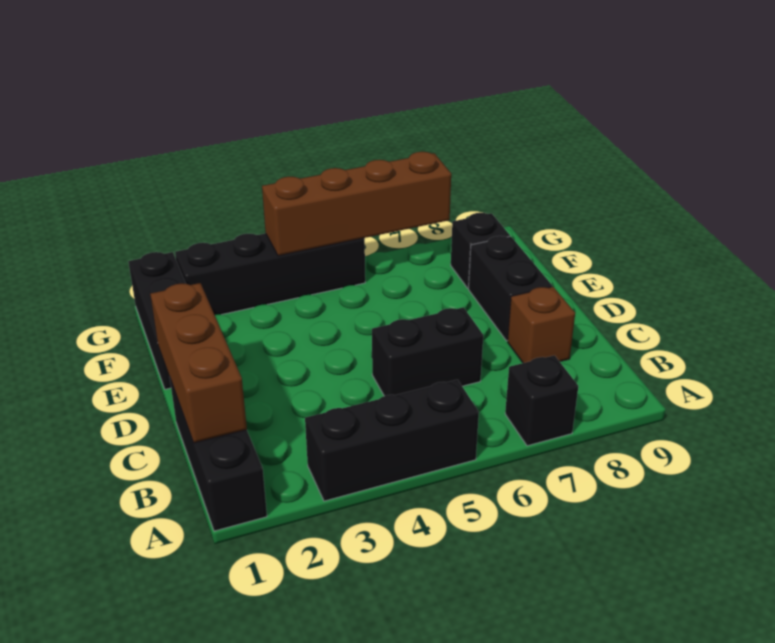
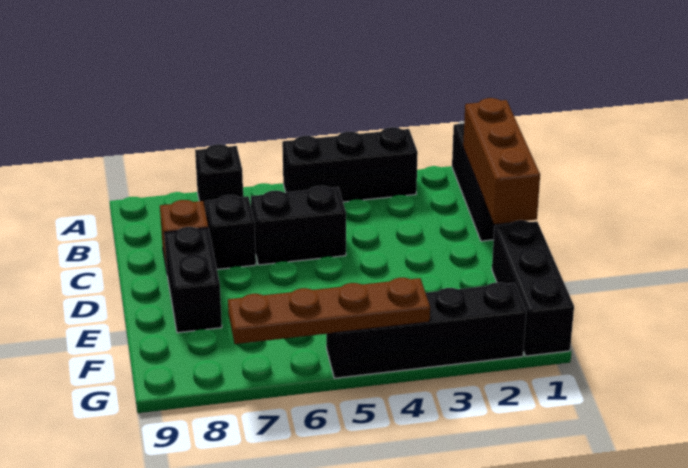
black brick F8 level 1 -> black brick C7 level 1
brown brick G4:G7 level 2 -> brown plate G4:G7 level 2

